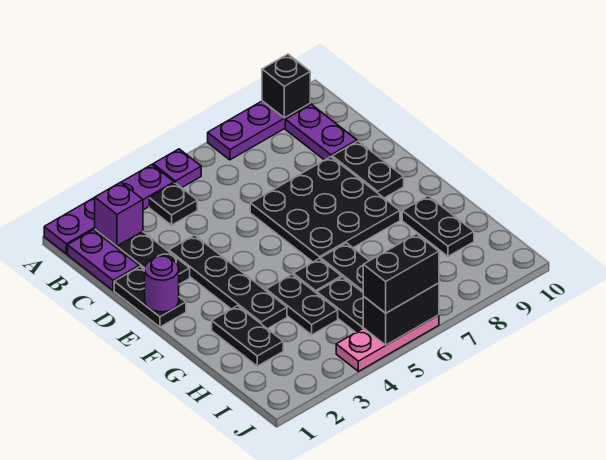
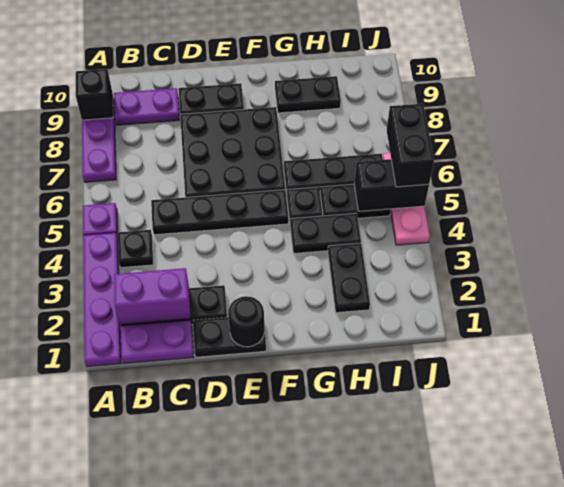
purple brick B2 level 2 -> purple brick B2:C2 level 2
black plate D3:G3 level 1 -> black plate C5:F5 level 1
purple round brick E1 level 2 -> black round brick E1 level 2
black plate G2:H2 level 1 -> black plate H2:H3 level 1
black brick J5:J6 level 2 -> black brick I5:J5 level 2

